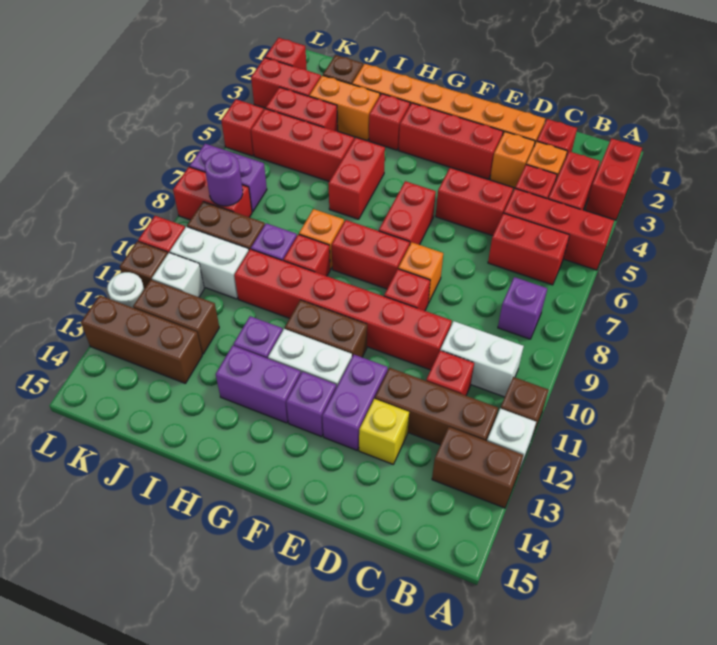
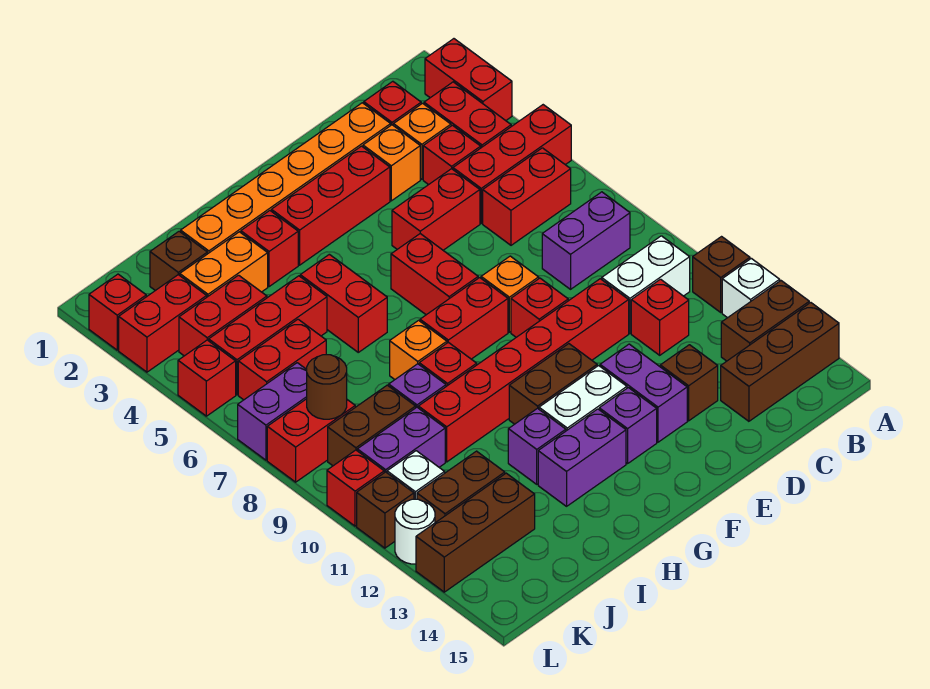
purple brick B8 level 1 -> purple brick B8:C8 level 1
brown brick B12:D12 level 1 -> brown brick A14:C14 level 1
yellow brick D13 level 1 -> brown brick D13 level 1
none -> red brick J6:K6 level 1
white brick J10:K10 level 1 -> purple brick J10:K10 level 1
purple round brick K8 level 2 -> brown round brick K8 level 2

